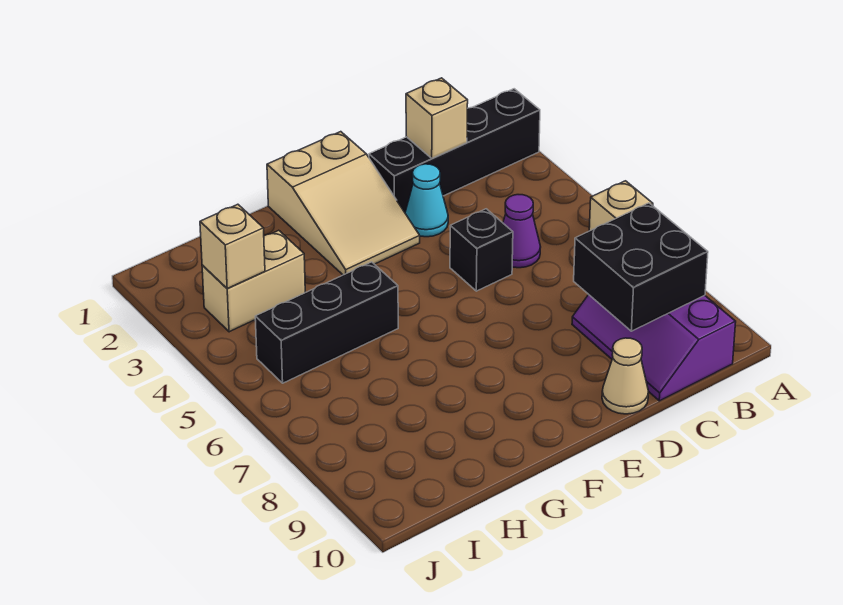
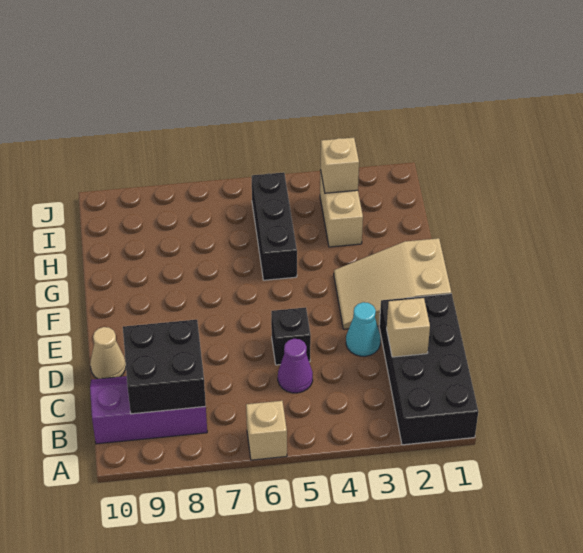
black brick A2:D2 level 1 -> black brick A1:D2 level 1

